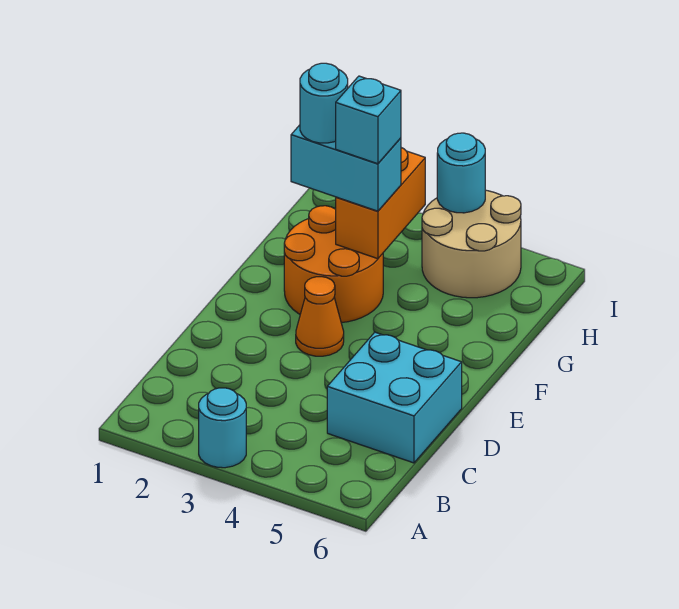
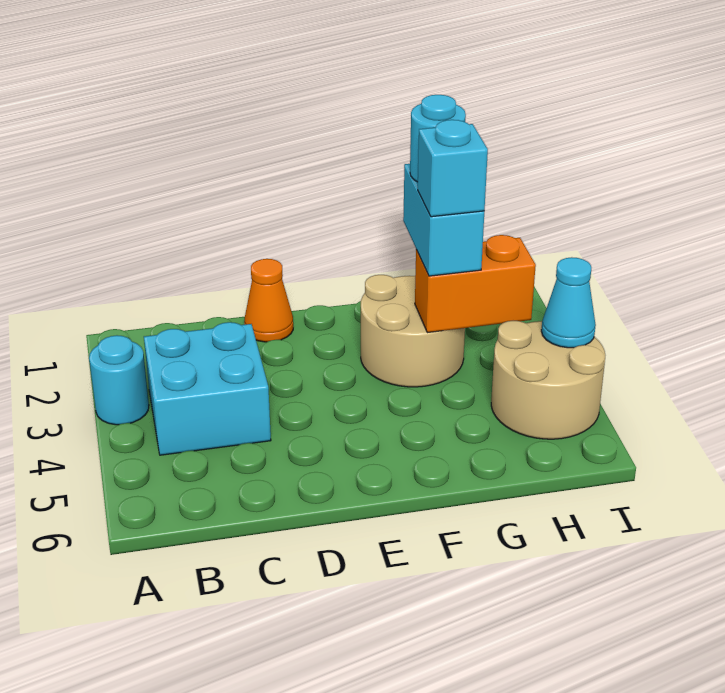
cyan brick C5:D6 level 1 -> cyan brick B3:C4 level 1
orange cone E3 level 1 -> orange cone D1 level 1
orange round brick F2:G3 level 1 -> tan round brick F2:G3 level 1
cyan round brick I4 level 2 -> cyan cone I4 level 2

